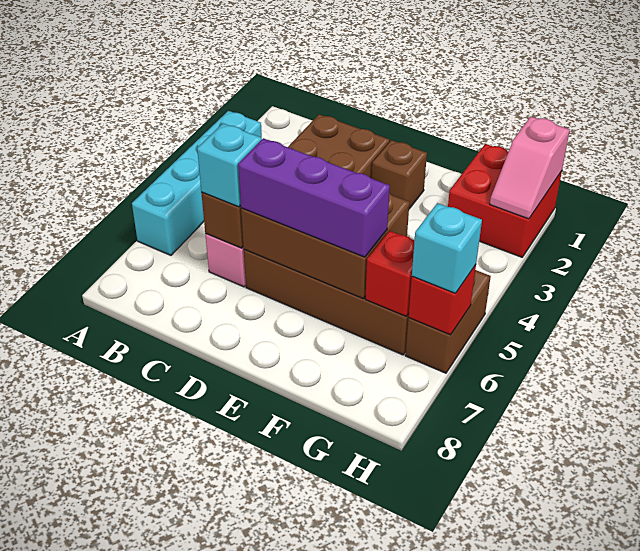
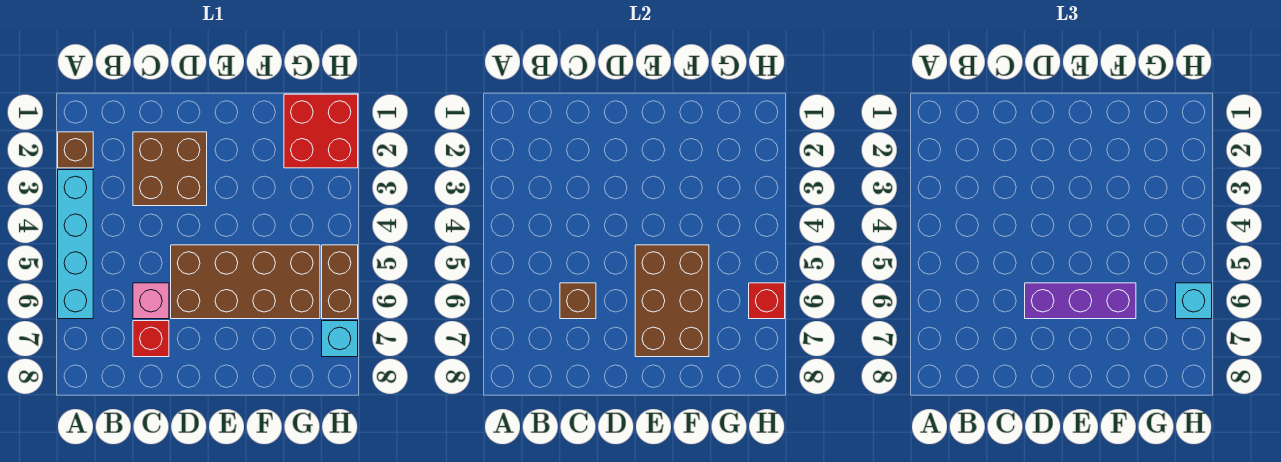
cyan brick C6 level 3 -> cyan brick H7 level 1
brown brick D5:F6 level 2 -> brown brick E5:F7 level 2
brown brick E2 level 1 -> brown brick A2 level 1
red brick G6 level 2 -> red brick C7 level 1
pink slope H1:H2 level 2 top 1 -> none

